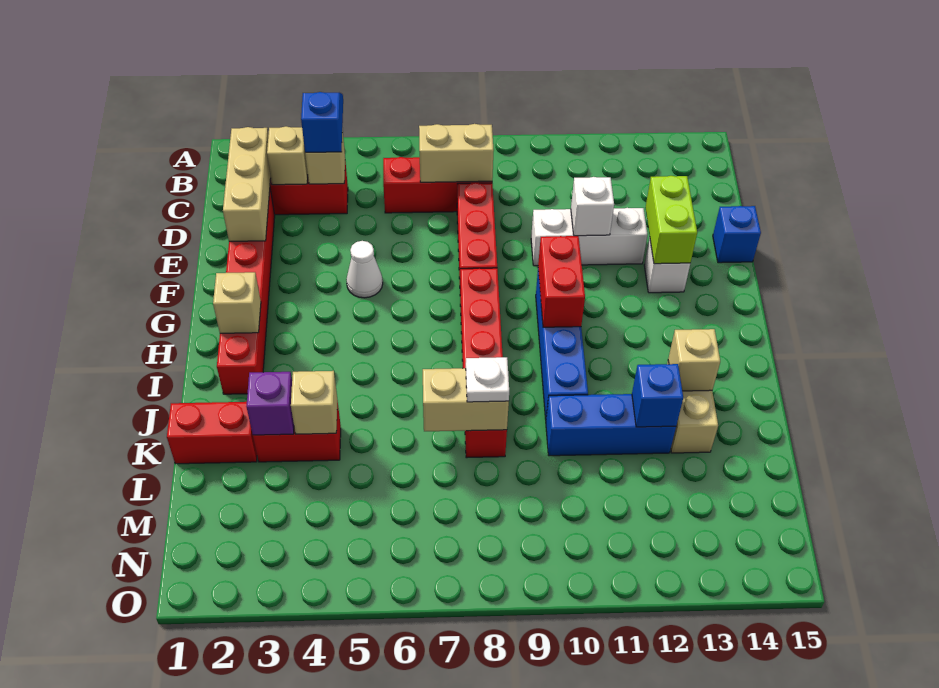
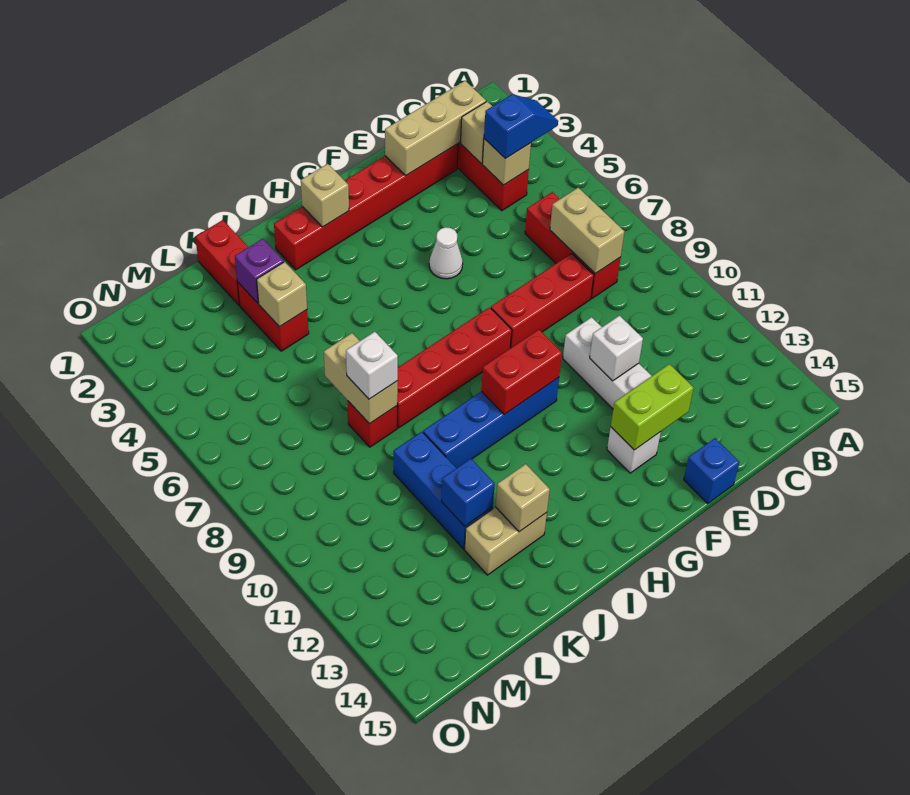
white plate K8 level 3 -> white brick K8 level 3

